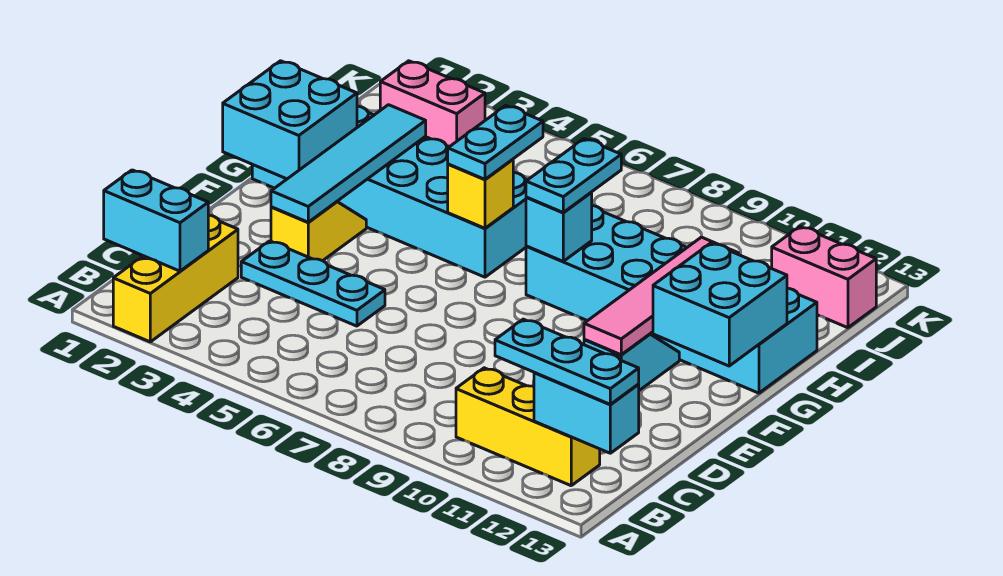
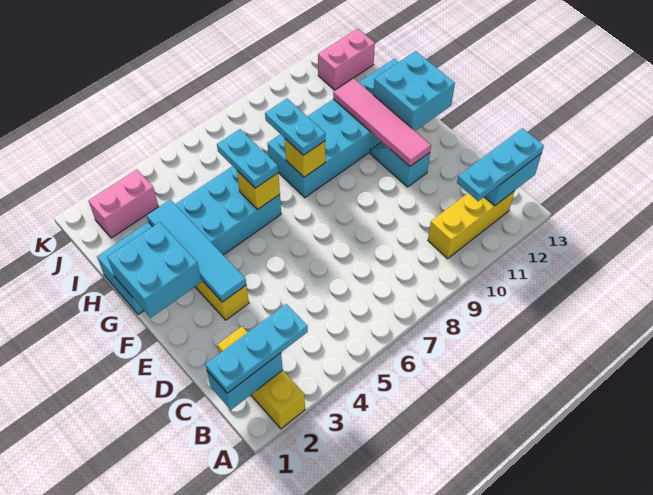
cyan plate D3:D5 level 1 -> cyan plate B1:B3 level 3
cyan brick G8 level 2 -> yellow brick G8 level 2

